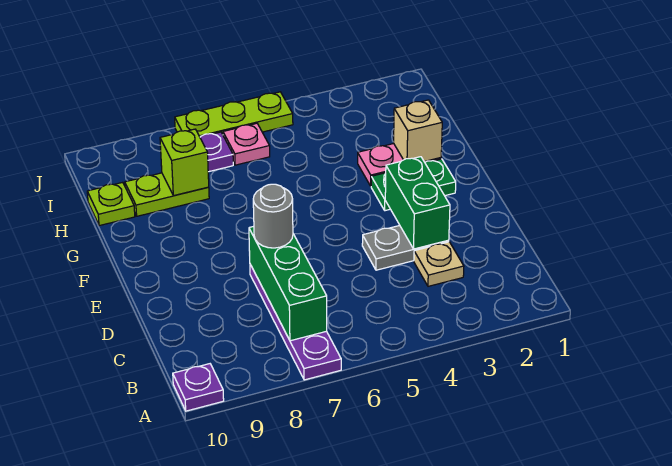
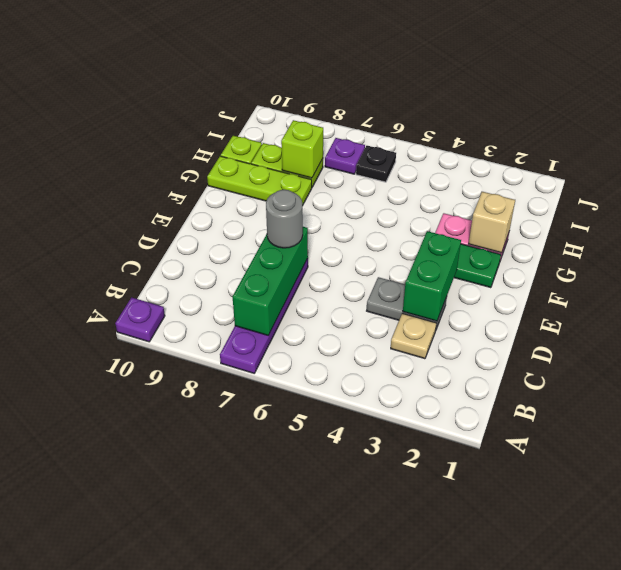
pink plate I6 level 1 -> black plate I6 level 1
lime plate J5:J7 level 1 -> lime plate G8:G10 level 1

